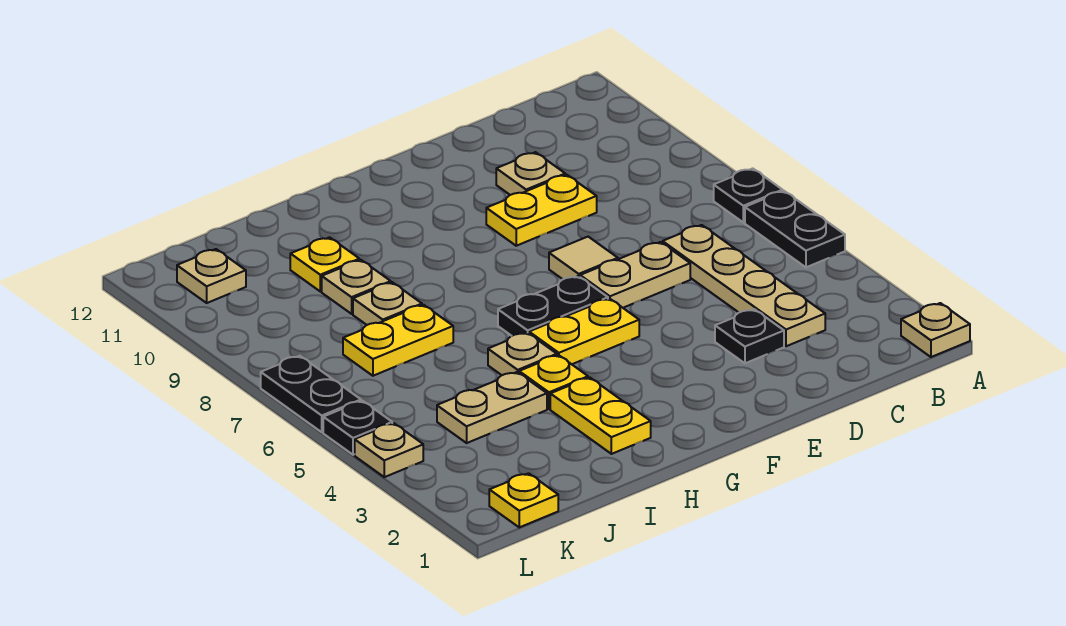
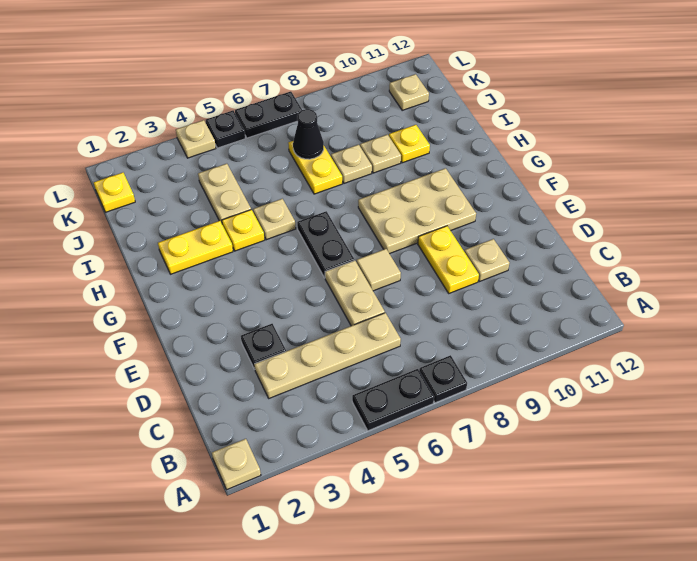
yellow plate F5:G5 level 1 -> none
none -> tan plate F8:G10 level 1
none -> black cone J7 level 2

